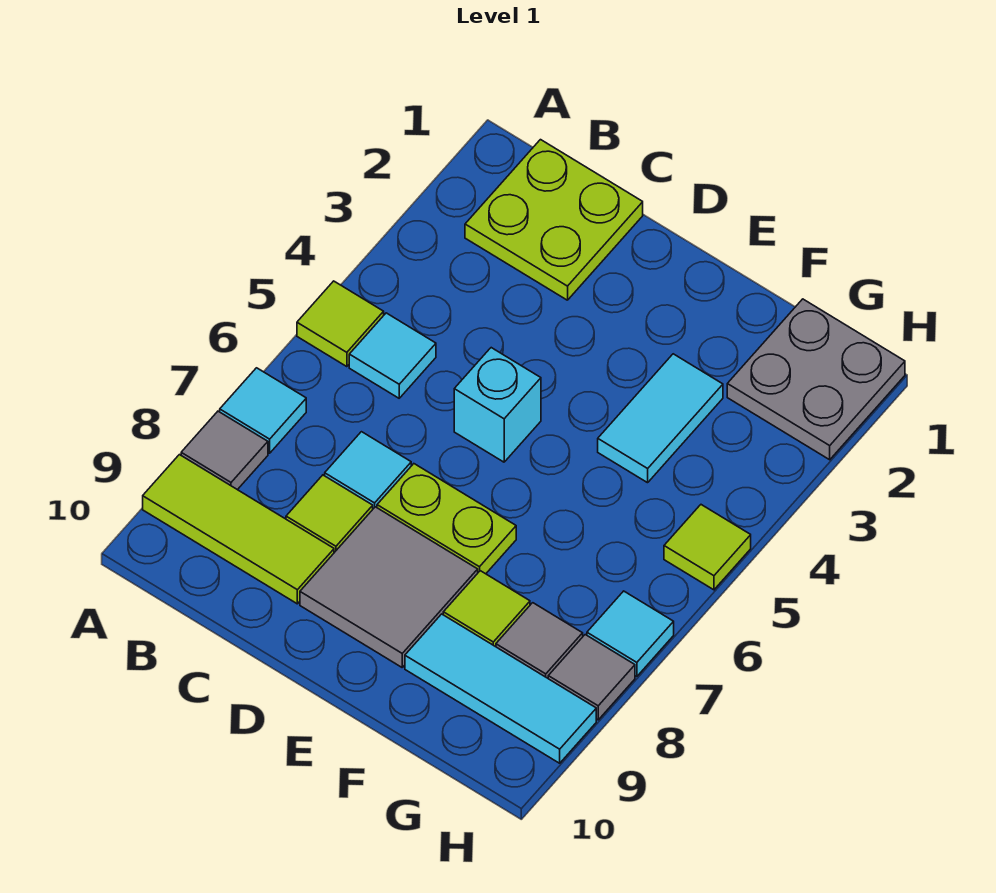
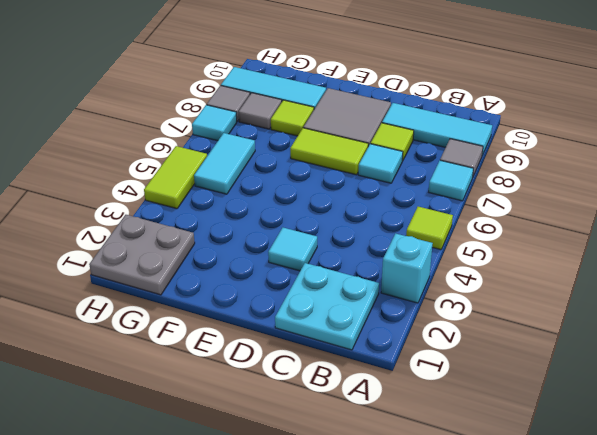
lime tile A9:C9 level 1 -> cyan tile A9:C9 level 1
lime plate B1:C2 level 1 -> cyan plate B1:C2 level 1
cyan tile B5 level 1 -> cyan tile D3 level 1
cyan brick D5 level 1 -> cyan brick A3 level 1
lime plate D7:E7 level 1 -> lime tile D7:E7 level 1
cyan tile F3:F4 level 1 -> cyan tile G5:G6 level 1
lime tile H5 level 1 -> lime tile H4:H5 level 1

